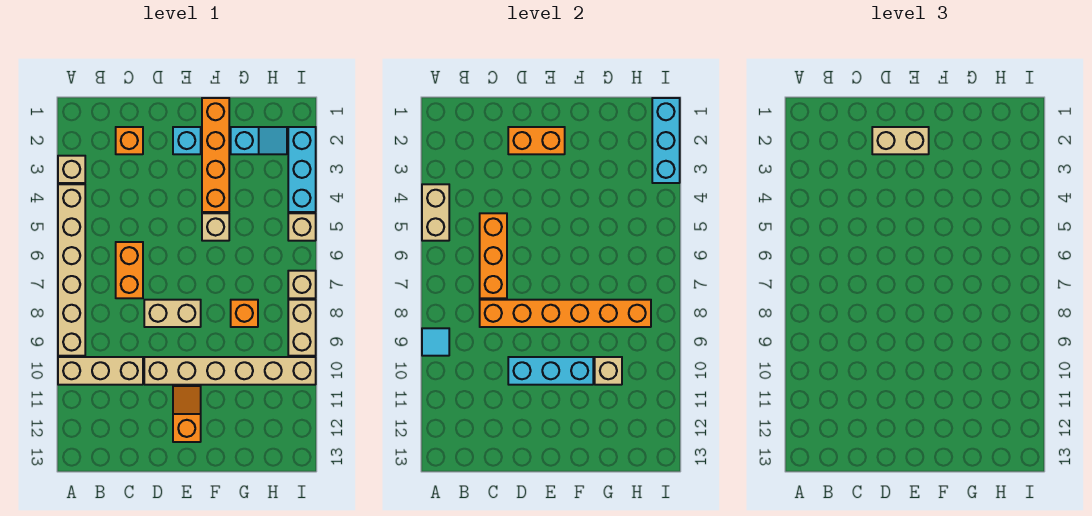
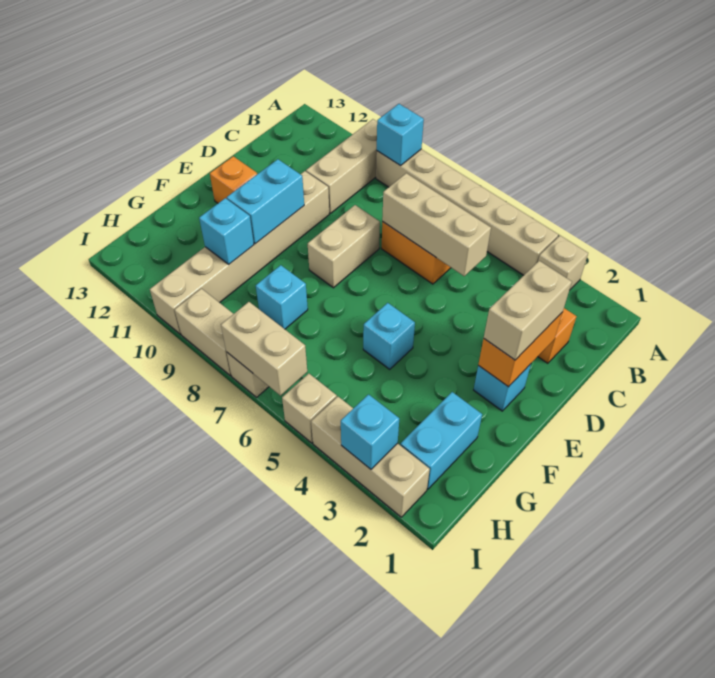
tan brick A4:A5 level 2 -> tan brick I6:I7 level 2
cyan tile A9 level 2 -> cyan brick A9 level 2
orange brick C5:C7 level 2 -> tan brick C5:C7 level 2
orange brick C8:H8 level 2 -> none
cyan brick D10:F10 level 2 -> cyan brick E10:F10 level 2
orange brick F1:F4 level 1 -> none
tan brick F5 level 1 -> cyan brick F5 level 1
cyan slope G2:H2 level 1 top G -> cyan brick G2:H2 level 1
orange brick G8 level 1 -> cyan brick G8 level 1
tan brick G10 level 2 -> cyan brick G10 level 2
cyan brick I1:I3 level 2 -> cyan brick I3 level 2
cyan brick I2:I4 level 1 -> tan brick I2:I4 level 1

